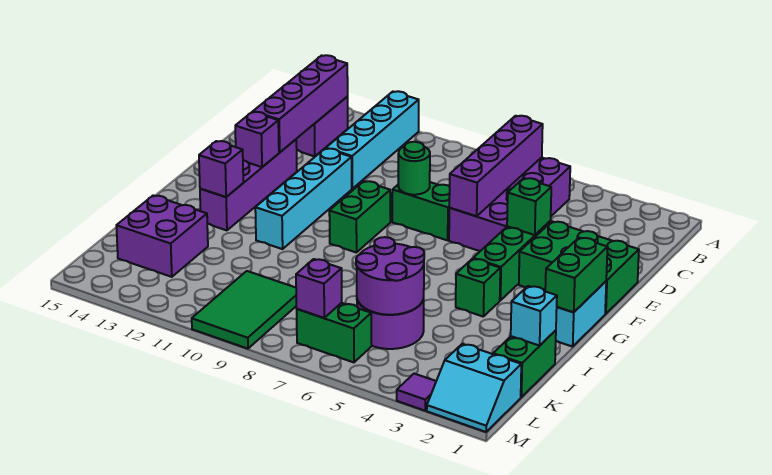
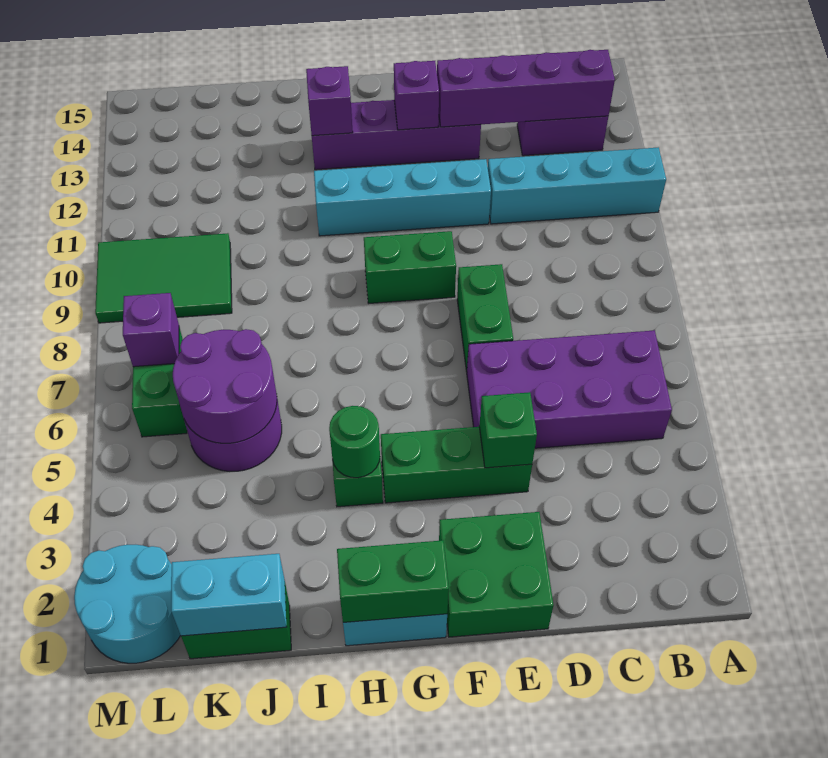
purple brick B6:E6 level 2 -> none
green brick E1:F3 level 1 -> green brick E1:F2 level 1
green round brick E8 level 2 -> green round brick H4 level 2
cyan brick J1 level 2 -> cyan brick J1:K1 level 2
purple brick J13:K14 level 1 -> none
cyan slope L1:M2 level 1 top L -> cyan round brick L1:M2 level 1
purple tile M3 level 1 -> none

